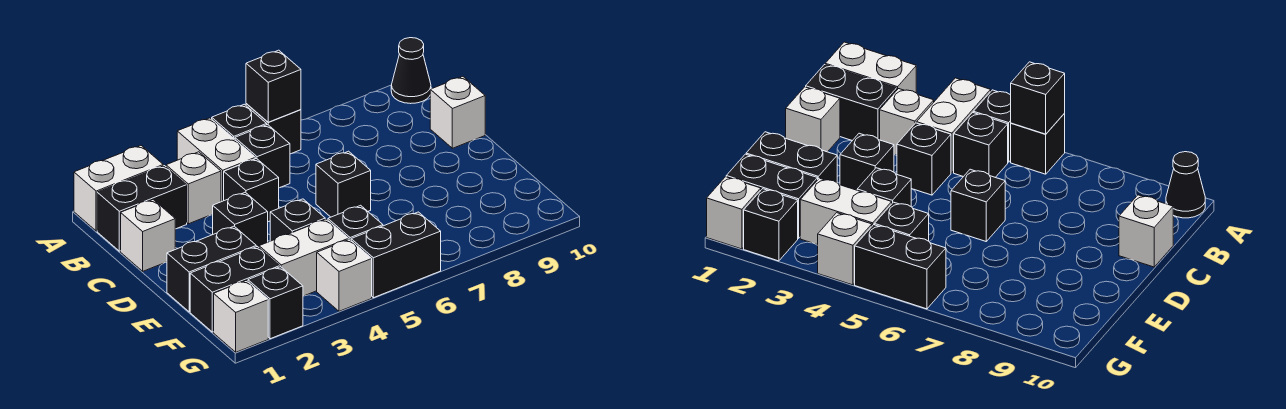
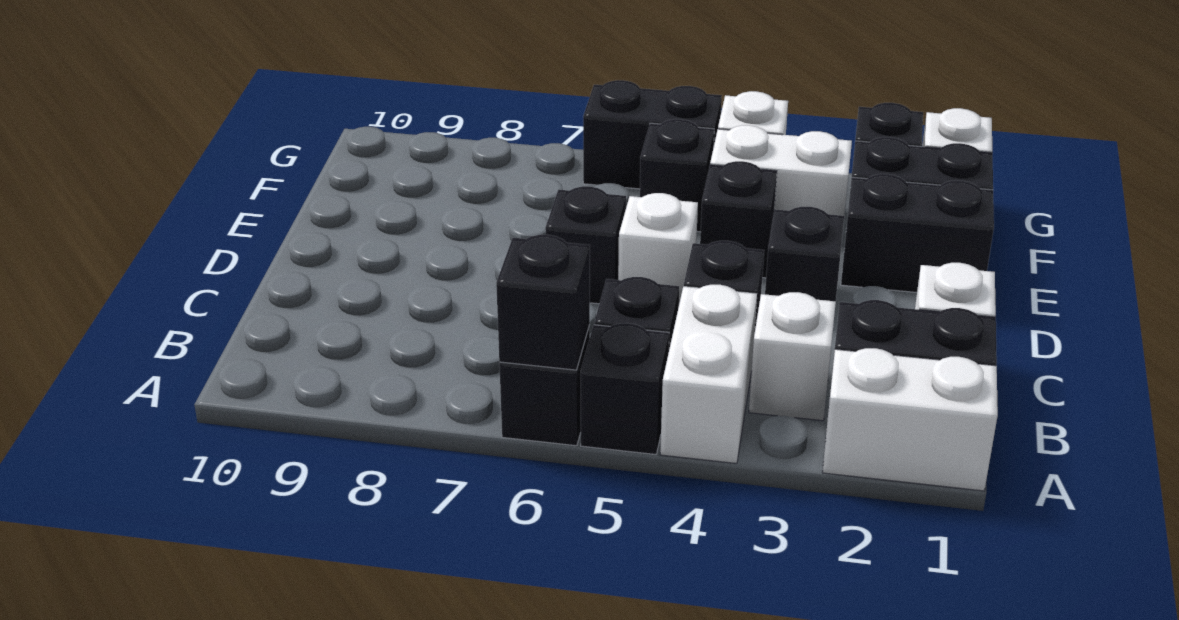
black cone A10 level 1 -> none
white brick C10 level 1 -> white brick D5 level 1

